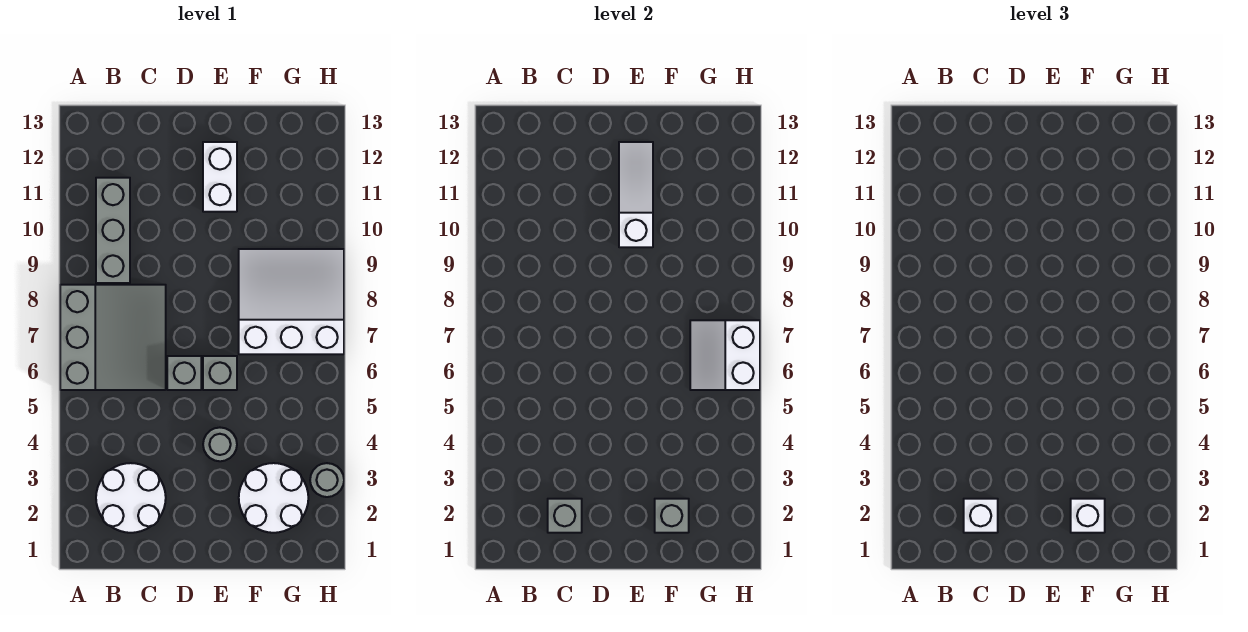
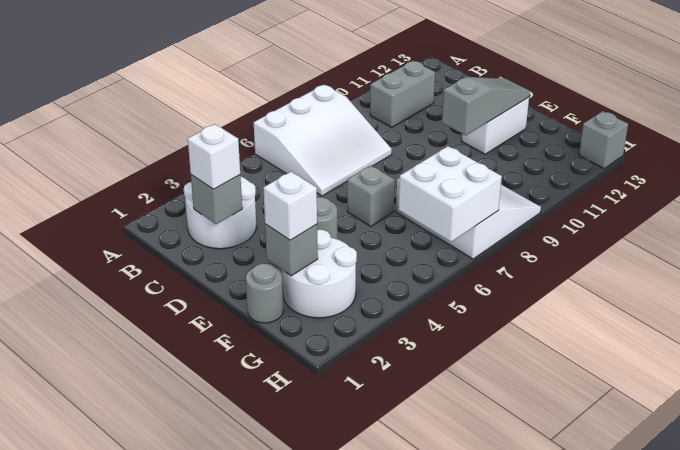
grey slope A6:C8 level 1 top A -> white slope A6:C8 level 1 top A
grey brick B9:B11 level 1 -> grey brick B10:B11 level 1
grey brick D6 level 1 -> grey brick H13 level 1
white slope E10:E12 level 2 top 10 -> grey slope E10:E12 level 2 top 10
white slope G6:H7 level 2 top H -> white brick G6:H7 level 2
grey round brick H3 level 1 -> grey round brick F1 level 1

